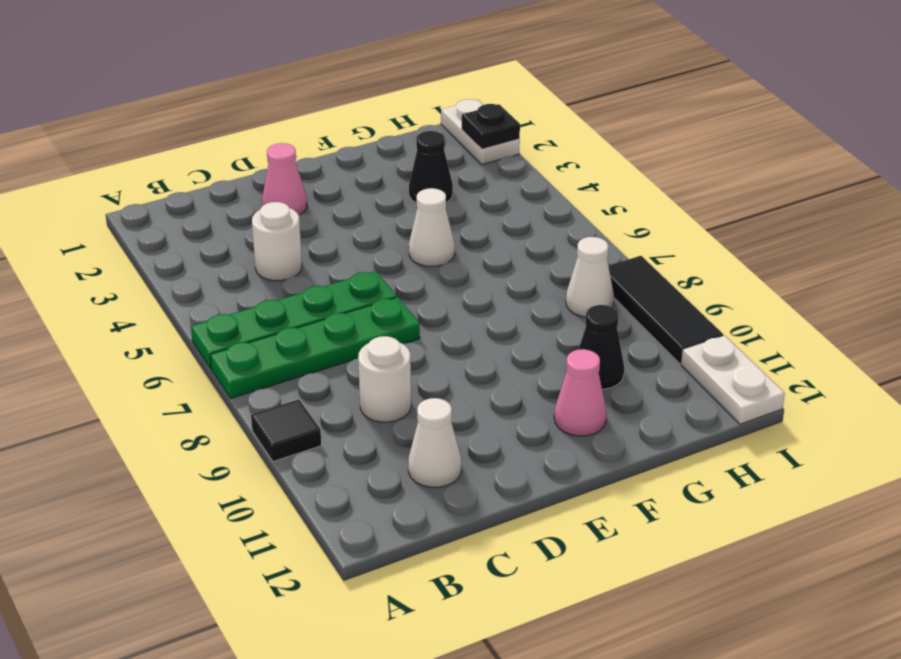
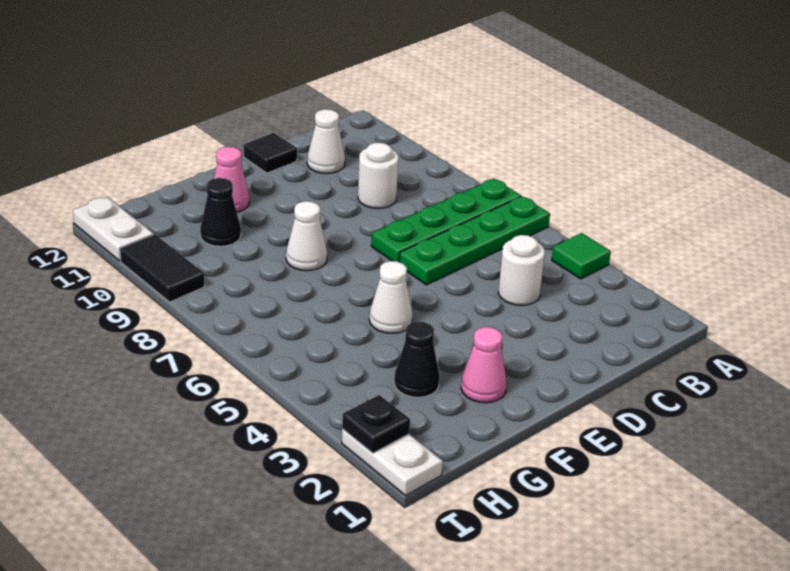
none -> green tile A4 level 1
black tile A9 level 1 -> black tile D12 level 1
pink cone D2 level 1 -> pink cone F2 level 1
white cone H8 level 1 -> white cone F8 level 1
black tile I8:I10 level 1 -> black tile I9:I10 level 1

